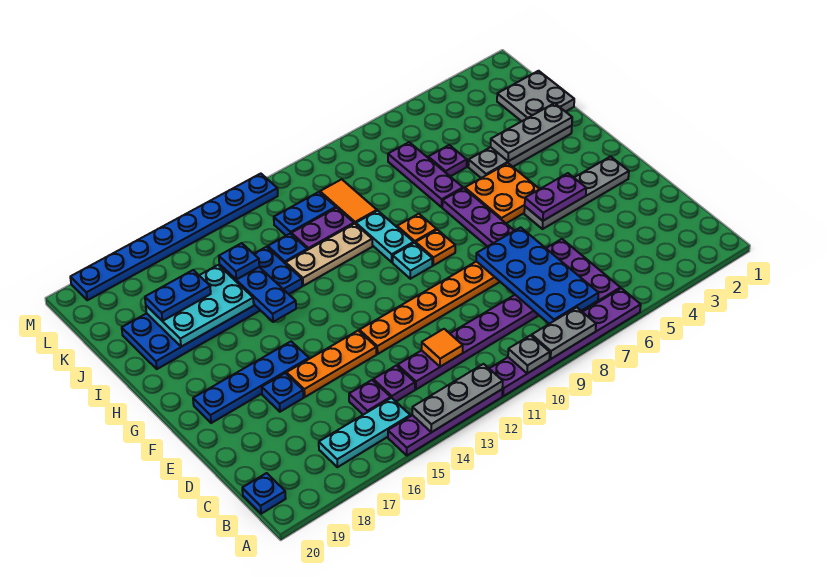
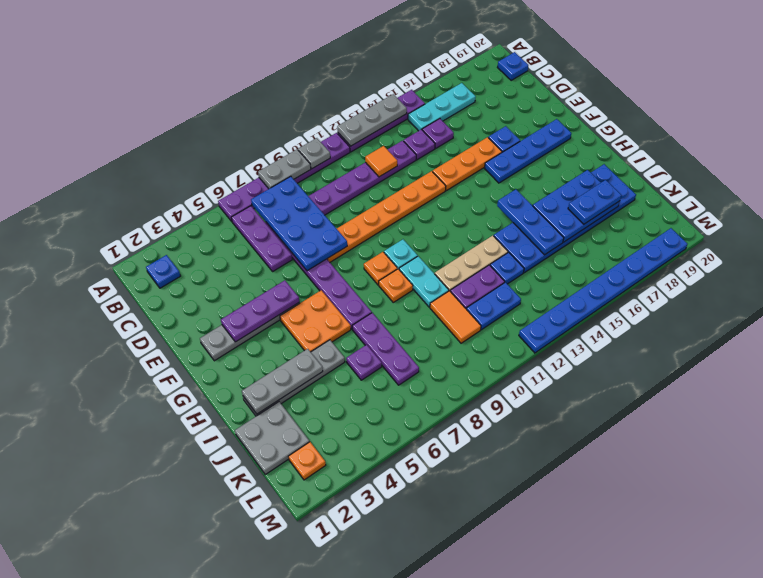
purple plate F4:F5 level 2 -> purple plate F3:F5 level 2
cyan plate I16:J18 level 2 -> blue plate I16:J18 level 2
blue plate J15 level 3 -> blue plate B2 level 1
none -> orange plate L2 level 1

